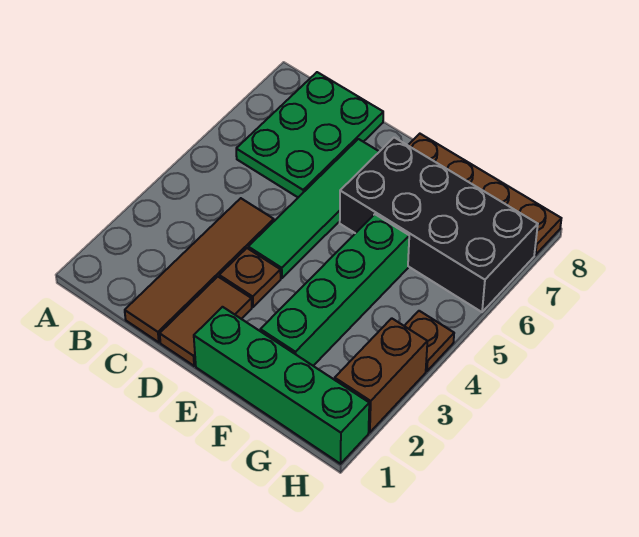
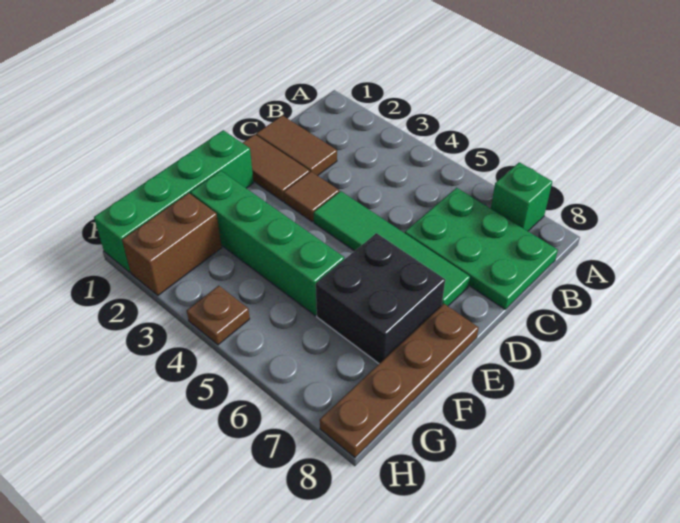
none -> green brick A7 level 1
brown tile C1:C4 level 1 -> brown tile C1:C2 level 1
brown plate D3 level 1 -> brown tile D3 level 1
black brick E6:H7 level 1 -> black brick E6:F7 level 1
brown brick H2:H3 level 1 -> brown brick G2:H2 level 1

